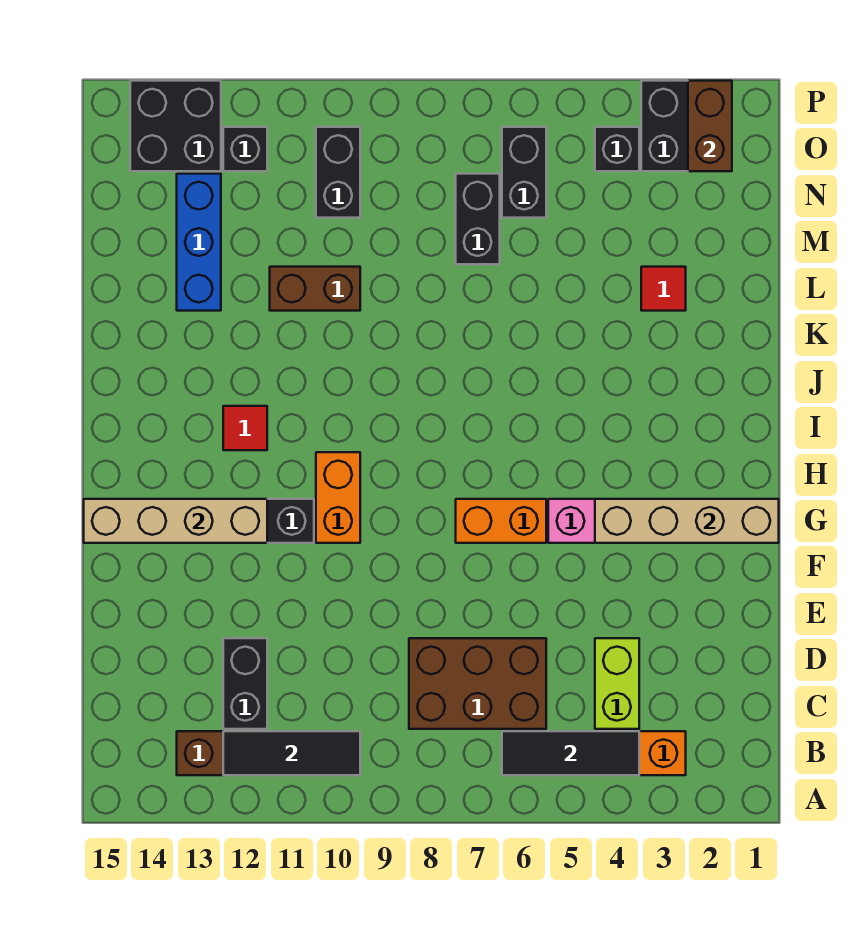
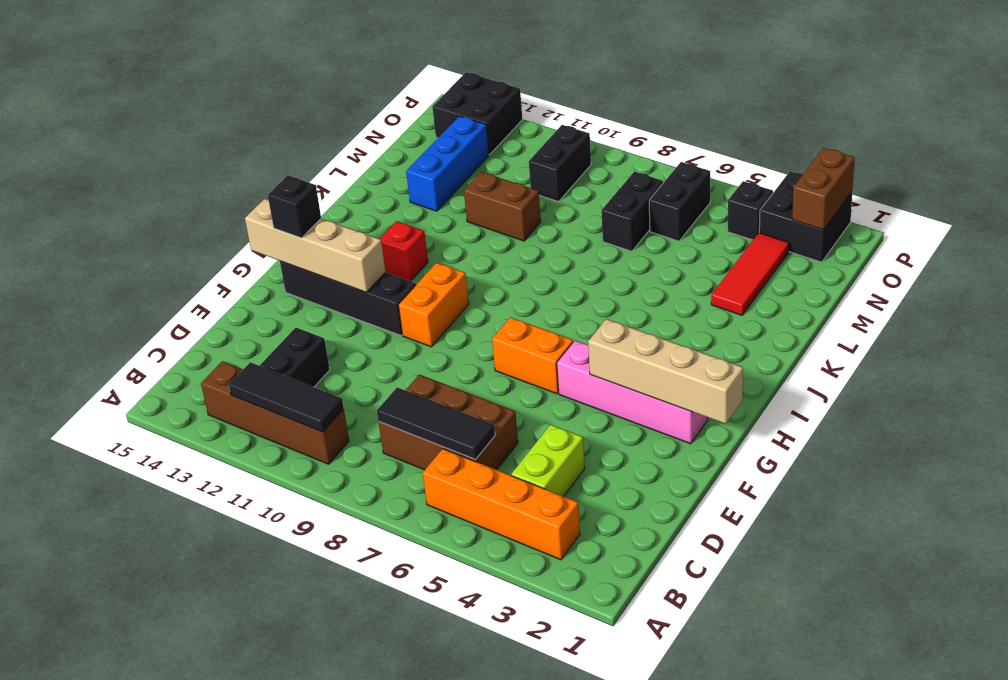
black tile B4:B6 level 2 -> black tile C6:C8 level 2
red tile I12 level 1 -> red brick I12 level 1
red tile L3 level 1 -> red tile L3:N3 level 1
black brick O12 level 1 -> black brick G14 level 3

